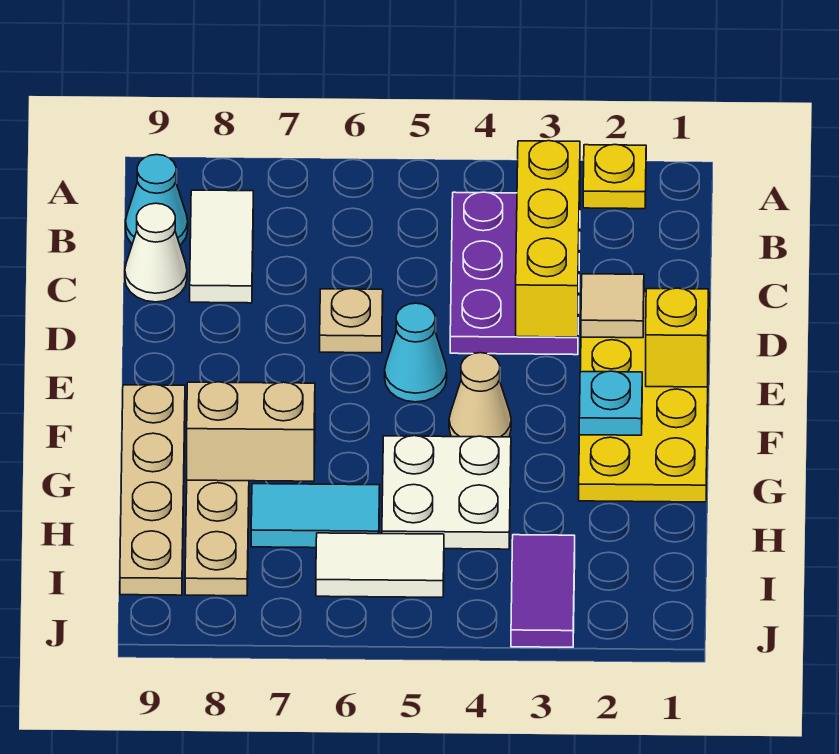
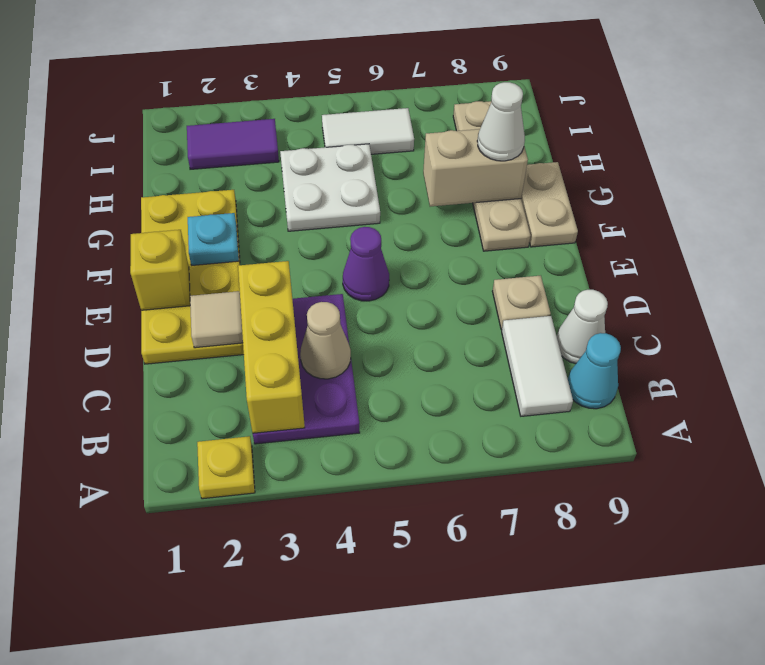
tan plate D6 level 1 -> tan plate D8 level 1
cyan cone E5 level 1 -> purple cone E5 level 1
tan cone F4 level 1 -> tan cone C4 level 2
tan plate F9:I9 level 1 -> tan plate F9:G9 level 1
none -> white cone G8 level 3
cyan tile H6:H7 level 1 -> none
purple tile I3:J3 level 1 -> purple tile I2:I3 level 1

